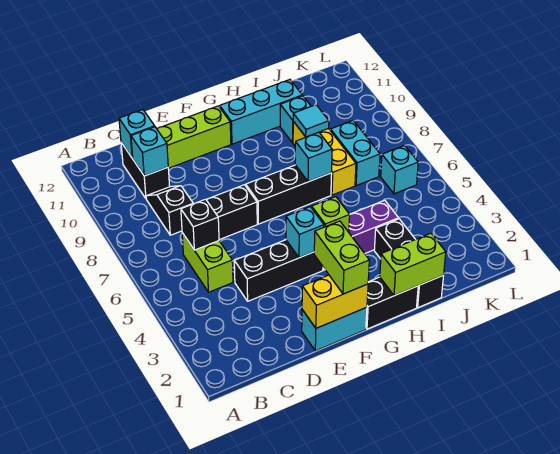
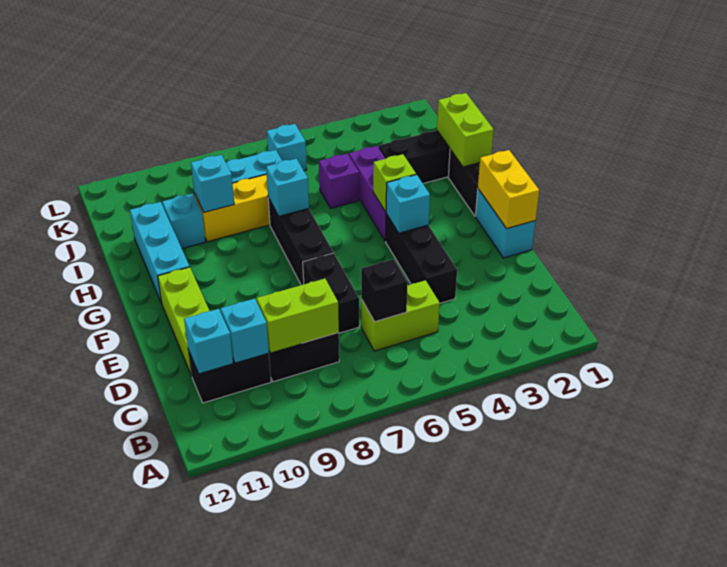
lime brick F1:F2 level 3 -> lime brick C8:C9 level 2
none -> purple brick I5 level 1
cyan tile I9 level 2 -> cyan brick I9 level 2

